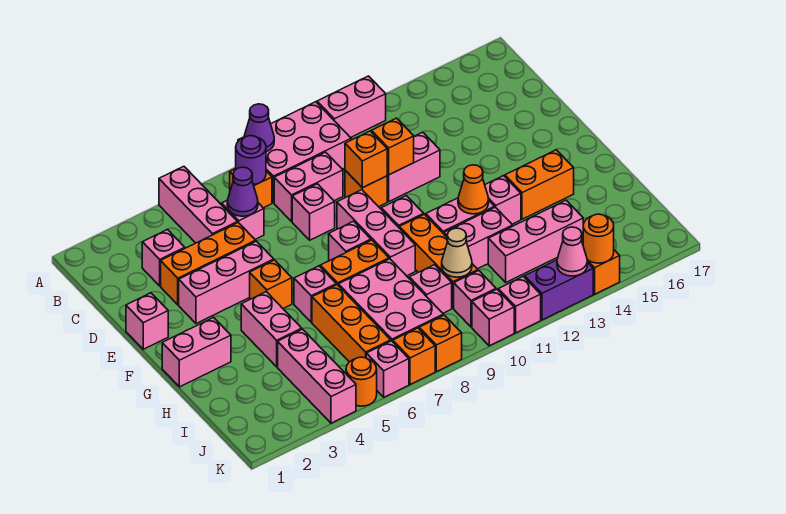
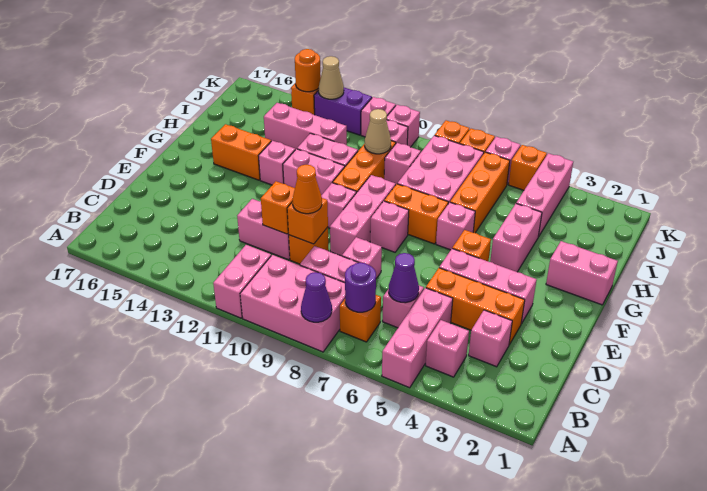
pink brick A11:A12 level 1 -> pink brick A11:B11 level 1
pink brick E1 level 1 -> pink brick B4 level 1
orange cone G12 level 2 -> orange cone D10 level 3
orange round brick K5 level 1 -> orange brick K5 level 1
pink cone K13 level 2 -> tan cone K13 level 2

